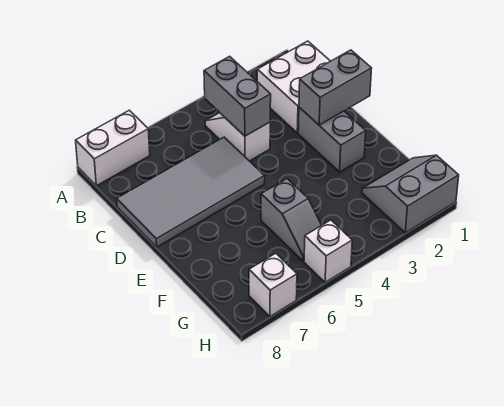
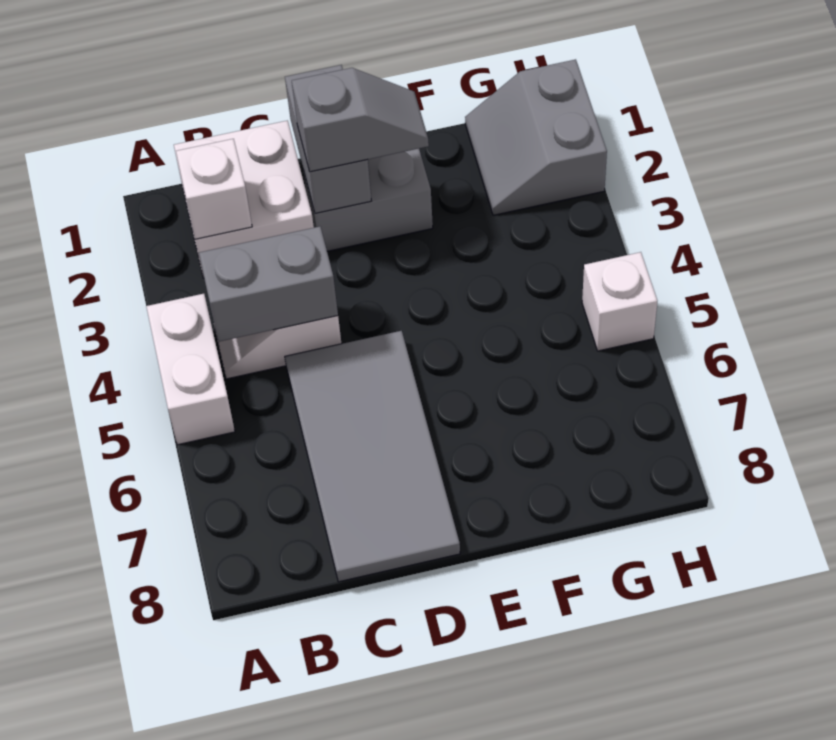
white brick A7:A8 level 1 -> white brick A4:A5 level 1
grey slope F5:G5 level 1 top F -> grey slope D2:E2 level 3 top D
white brick H7 level 1 -> white brick B2 level 2

